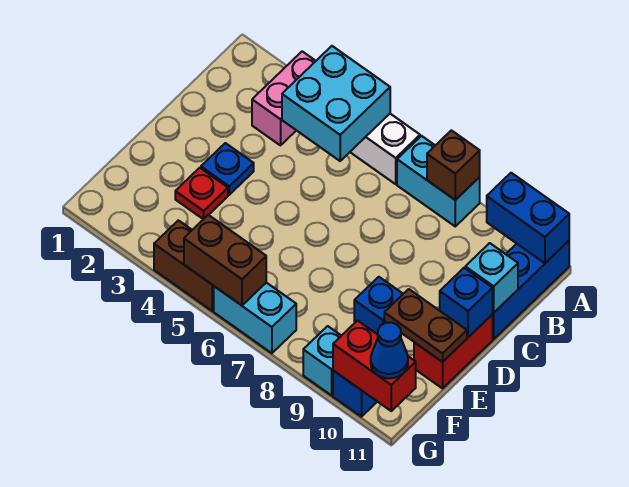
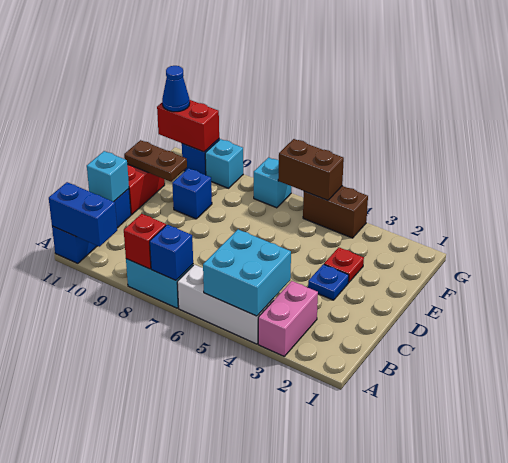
brown brick A8 level 2 -> red brick A8 level 2
blue brick D11 level 2 -> blue brick A7 level 2
cyan brick G6:G7 level 1 -> cyan brick G7 level 1

